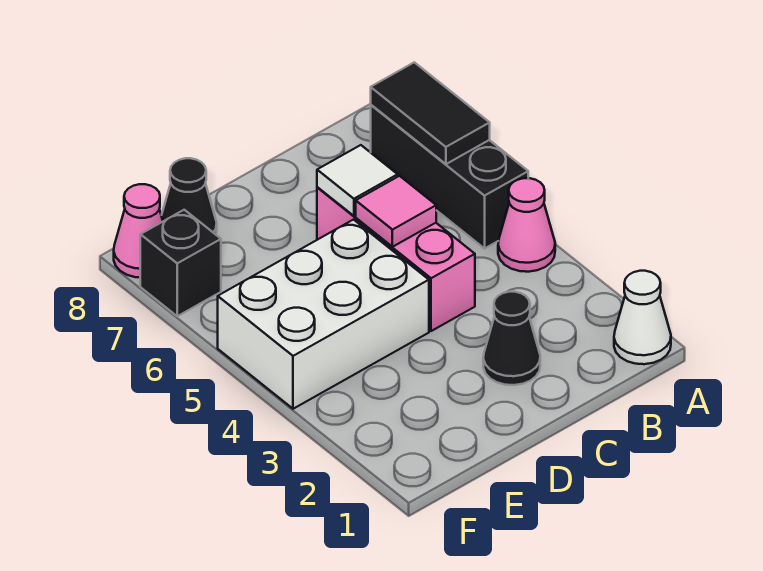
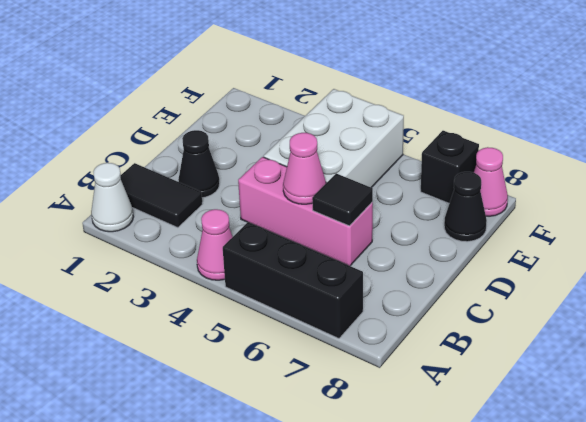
black tile A6:A7 level 2 -> black tile B1:B2 level 1
pink tile C5 level 2 -> pink cone C5 level 2
white tile C6 level 2 -> black tile C6 level 2

